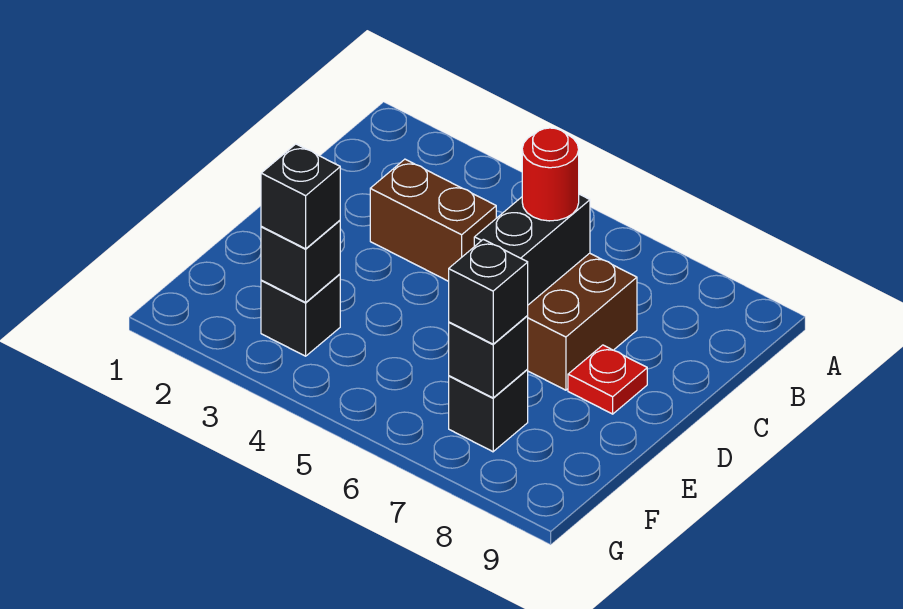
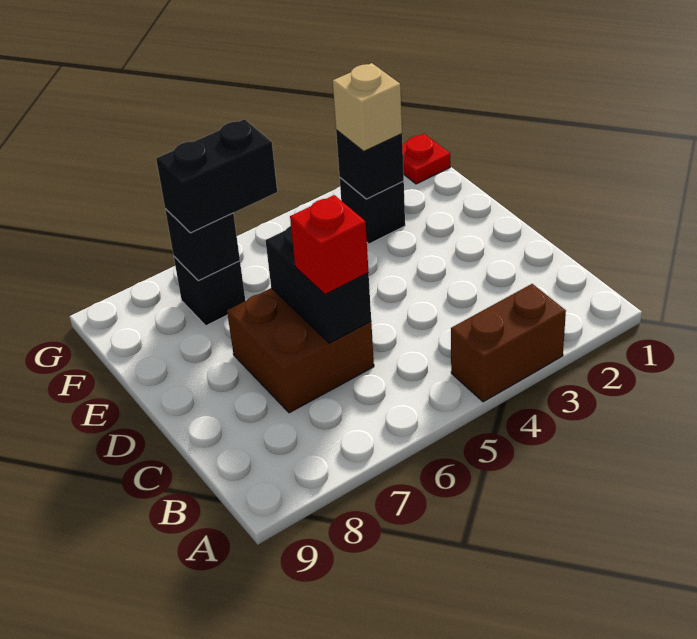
brown brick C3:C4 level 1 -> brown brick A3:A4 level 1
red round brick C6 level 3 -> red brick C6 level 3
red plate D8 level 1 -> red plate G1 level 1
black brick F3 level 3 -> tan brick F3 level 3
black brick F7 level 3 -> black brick F6:F7 level 3

